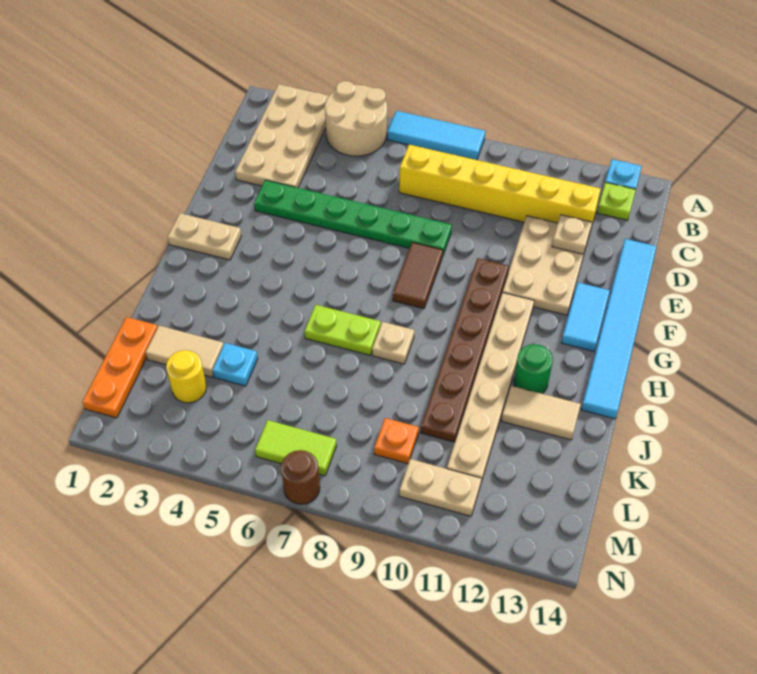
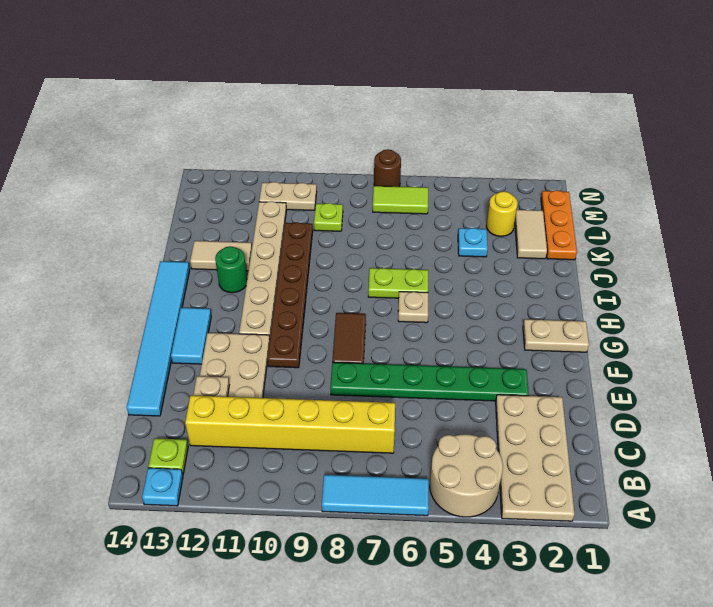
tan plate I8 level 1 -> tan plate H6 level 1
tan tile K2:K3 level 1 -> tan tile K2:L2 level 1
orange plate L9 level 1 -> lime plate L9 level 1

